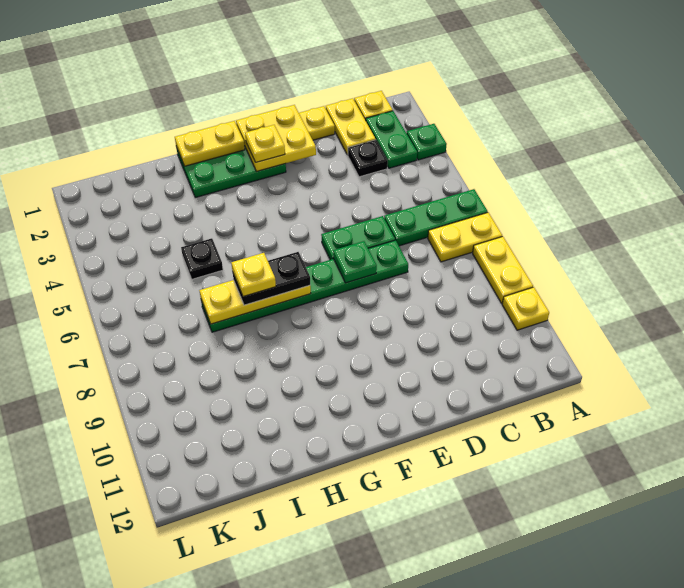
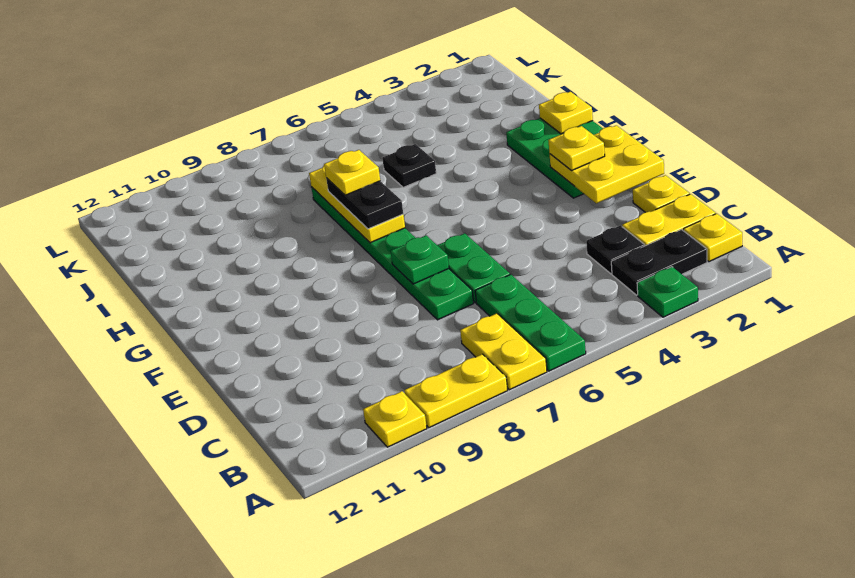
green plate B2:B3 level 1 -> black plate B2:B3 level 1
yellow plate G1:H1 level 2 -> yellow plate H1 level 2

